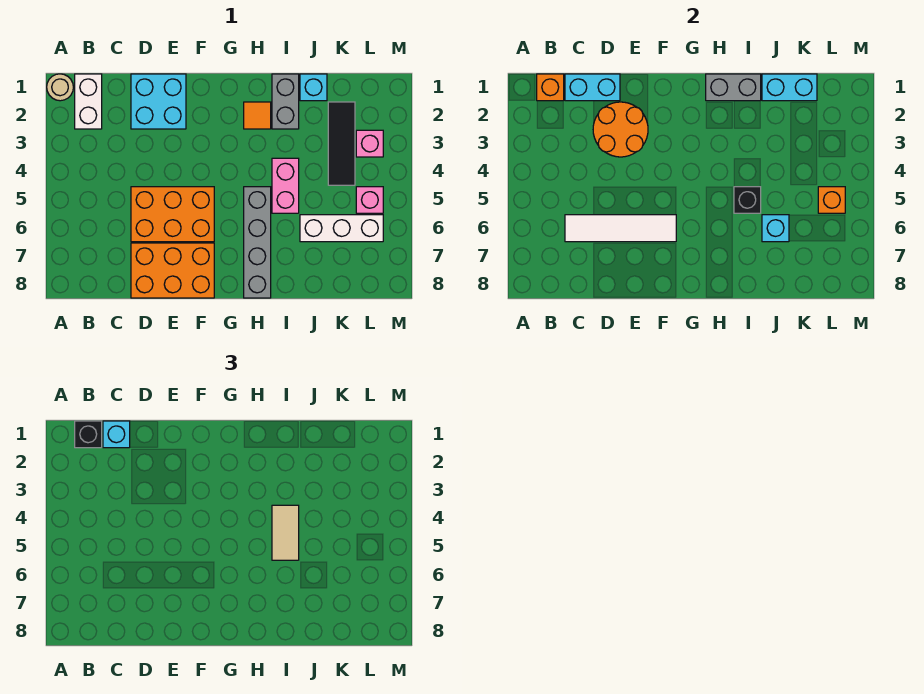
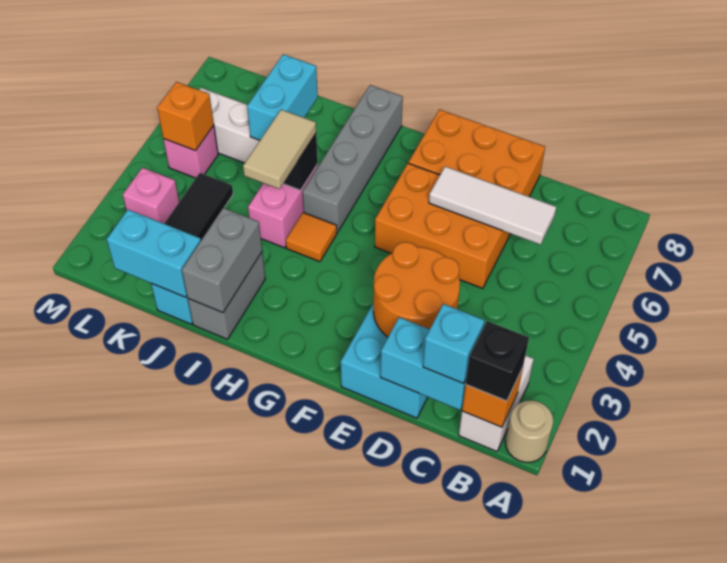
white tile C6:F6 level 2 -> white tile C6:E6 level 2
grey brick H1:I1 level 2 -> grey brick I1:I2 level 2
orange tile H2 level 1 -> orange tile H4 level 1
cyan brick J6 level 2 -> cyan brick J6:J7 level 2

